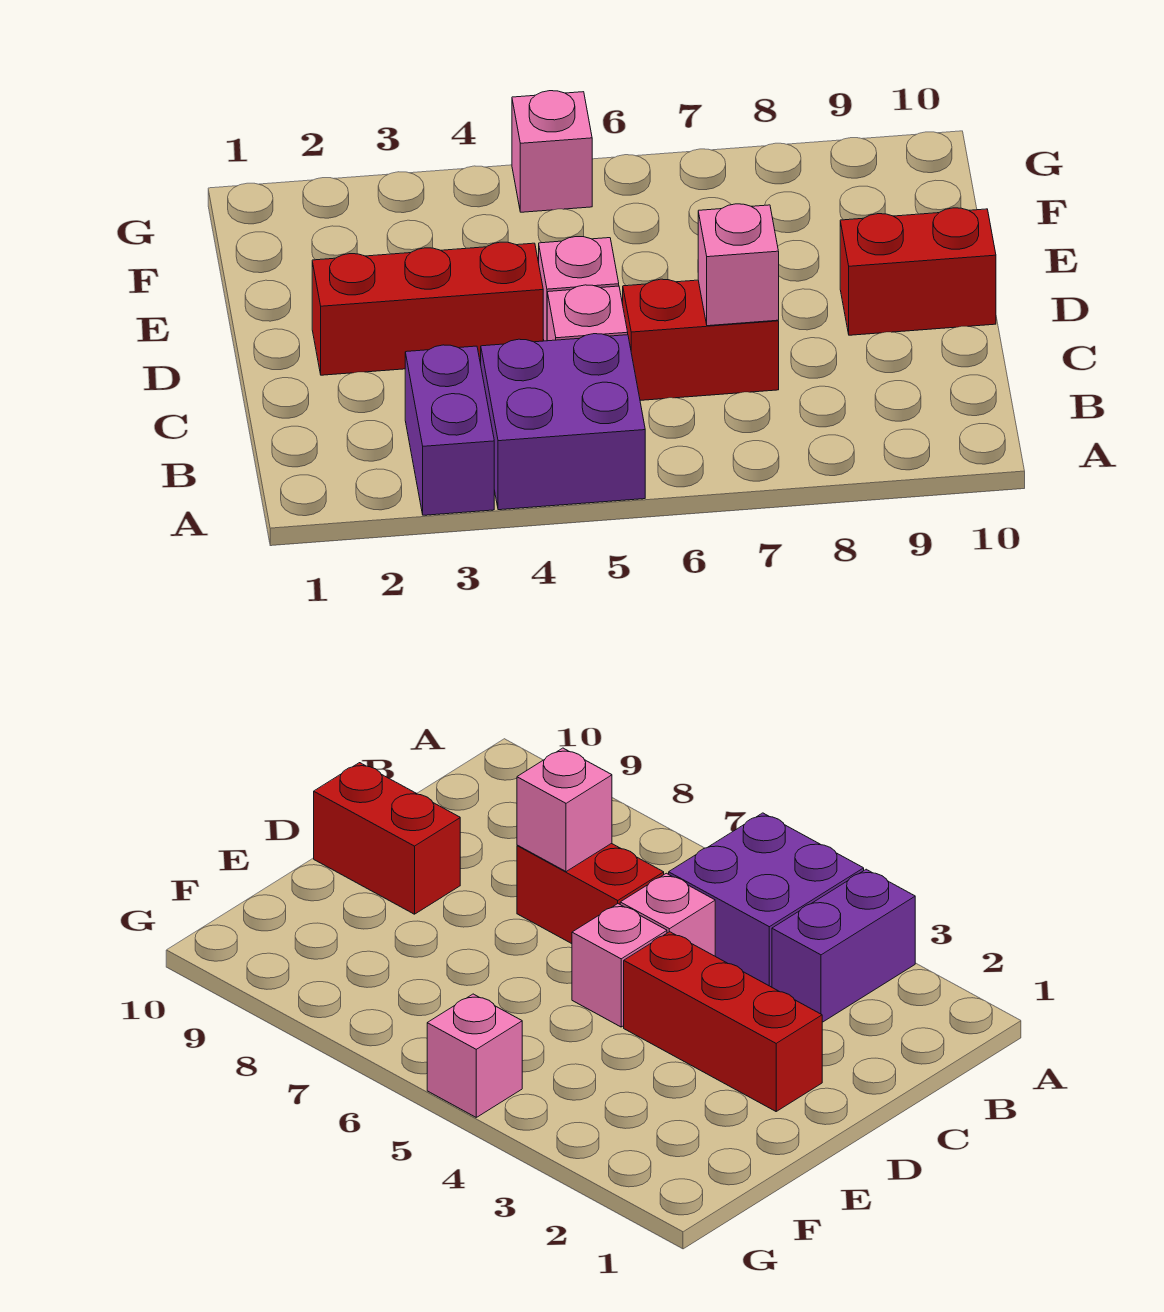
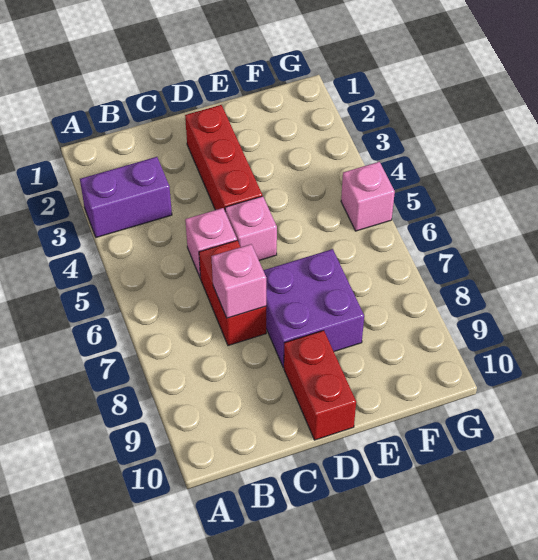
purple brick A4:B5 level 1 -> purple brick D7:E8 level 1

